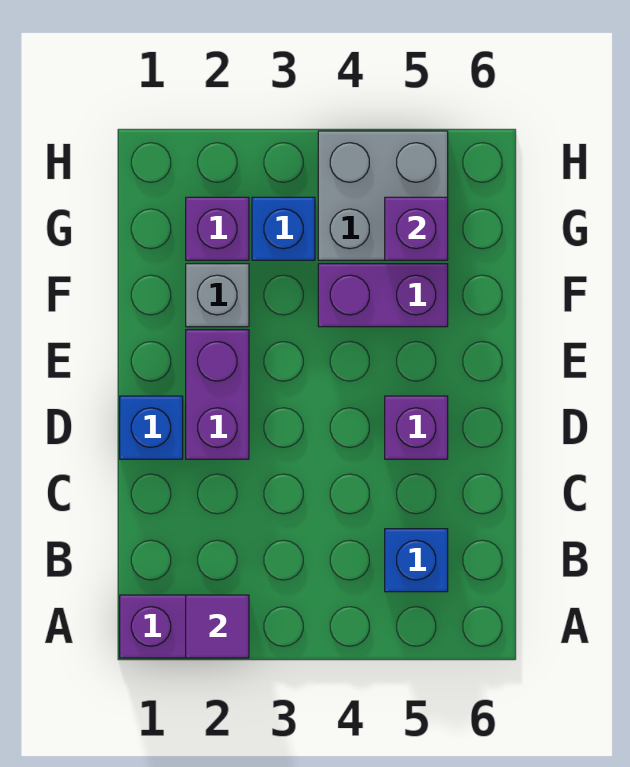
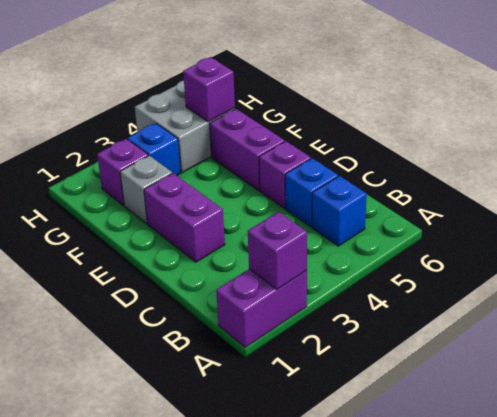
purple tile A2 level 2 -> purple brick A2 level 2
blue brick D1 level 1 -> blue brick C5 level 1
purple brick F4:F5 level 1 -> purple brick E5:F5 level 1

